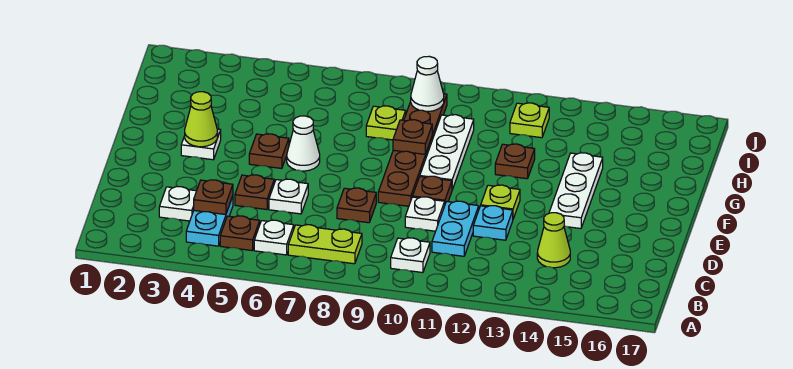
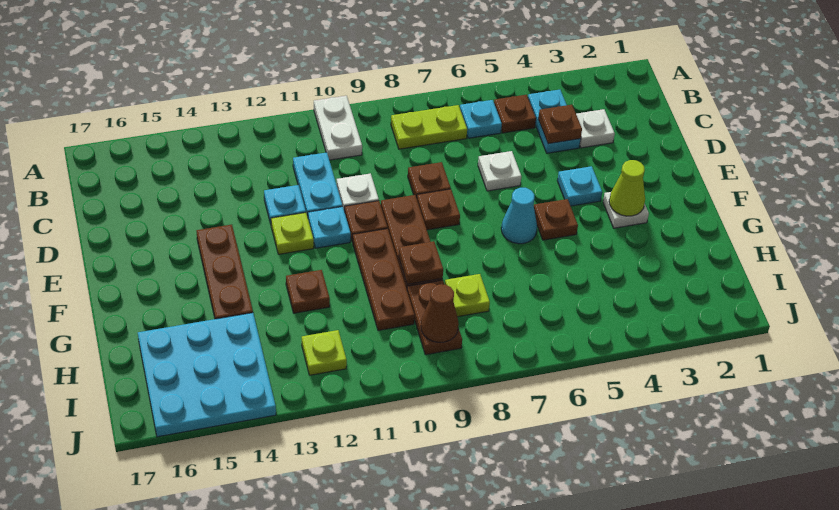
white plate B6 level 1 -> cyan plate B6 level 1
white plate B10 level 1 -> white plate A10:B10 level 1
lime cone C14 level 1 -> none
brown plate D5 level 1 -> brown plate E8 level 1
none -> cyan plate E4 level 1
none -> cyan plate E11 level 1
white plate E14:G14 level 1 -> brown plate E14:G14 level 1
white cone F6 level 1 -> cyan cone F6 level 1
white plate F10:H10 level 1 -> brown plate F10:H10 level 1
none -> cyan plate H14:J16 level 1
white cone I9 level 2 -> brown cone I9 level 2

